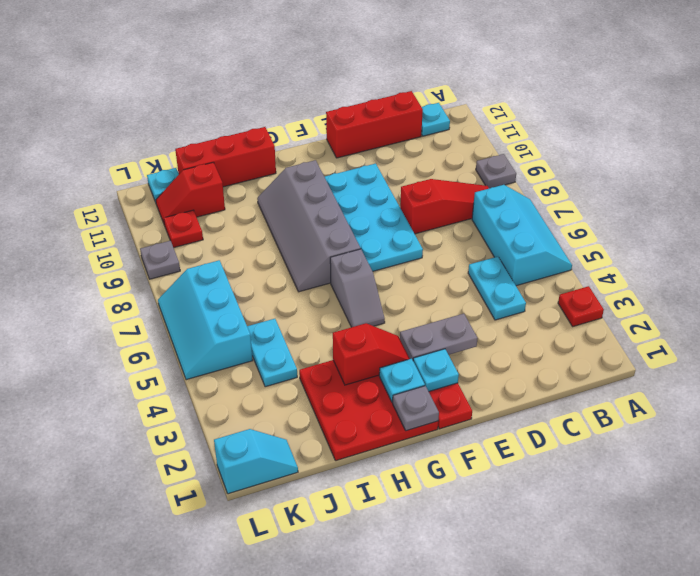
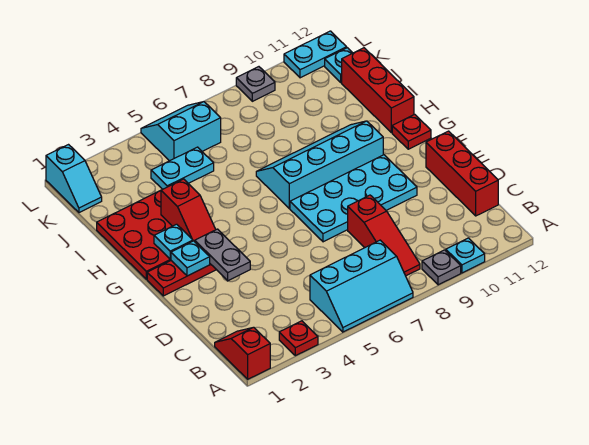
cyan plate B12 level 1 -> cyan plate A10 level 1
cyan plate C4:C5 level 1 -> cyan plate L11:L12 level 1
grey plate G1 level 2 -> none
grey slope G5:G6 level 1 top 6 -> none
grey slope G7:H10 level 1 top G -> cyan slope G7:H10 level 1 top G
red slope J11:K11 level 1 top J -> red slope A1:B1 level 1 top A
cyan slope K5:L7 level 1 top K -> cyan slope K5:L6 level 1 top K
red plate K10 level 1 -> red plate G12 level 1

